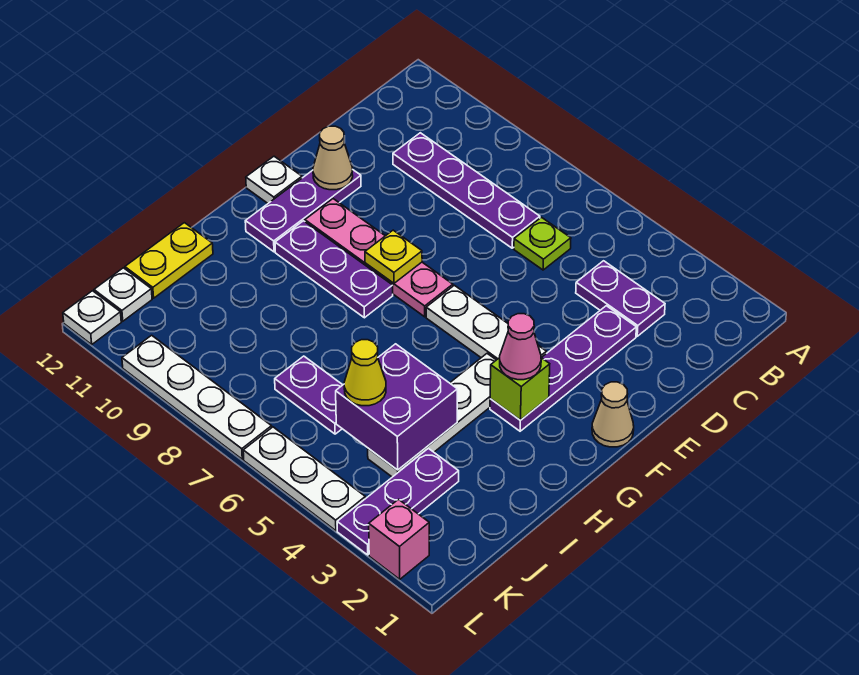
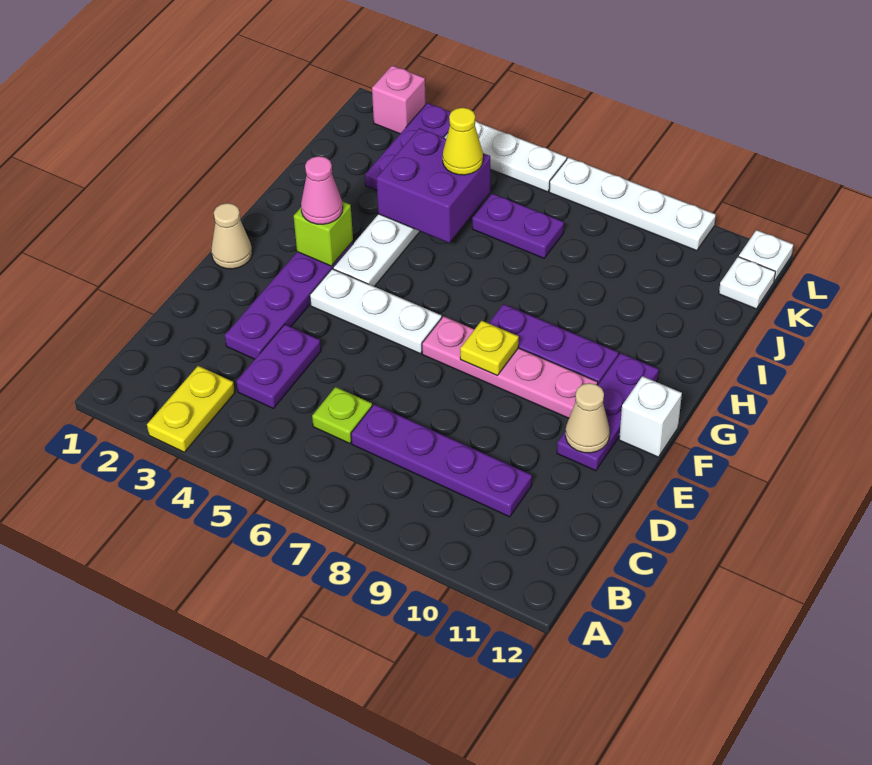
purple plate C3:C4 level 1 -> purple plate C4:D4 level 1
white plate F12 level 1 -> white brick F12 level 1
yellow plate I12:J12 level 1 -> yellow plate A3:B3 level 1

